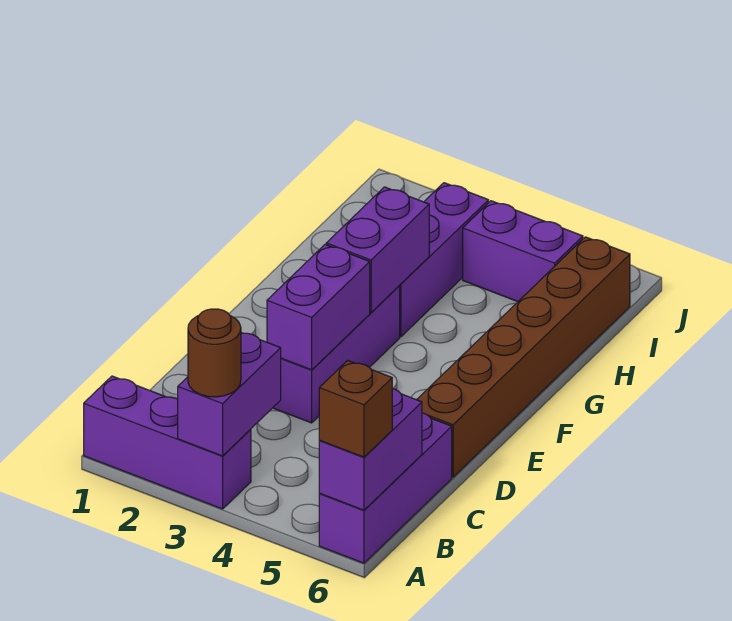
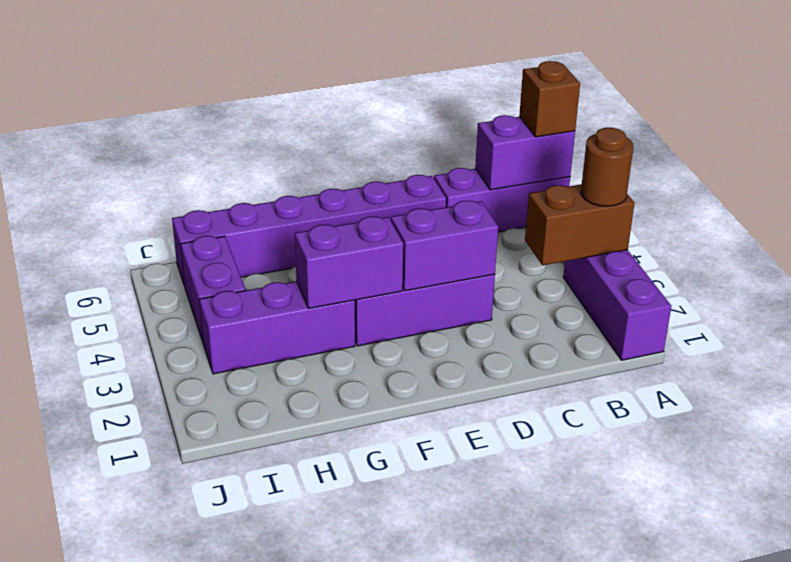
purple brick A3:B3 level 2 -> brown brick A3:B3 level 2
brown brick D6:I6 level 1 -> purple brick D6:I6 level 1

